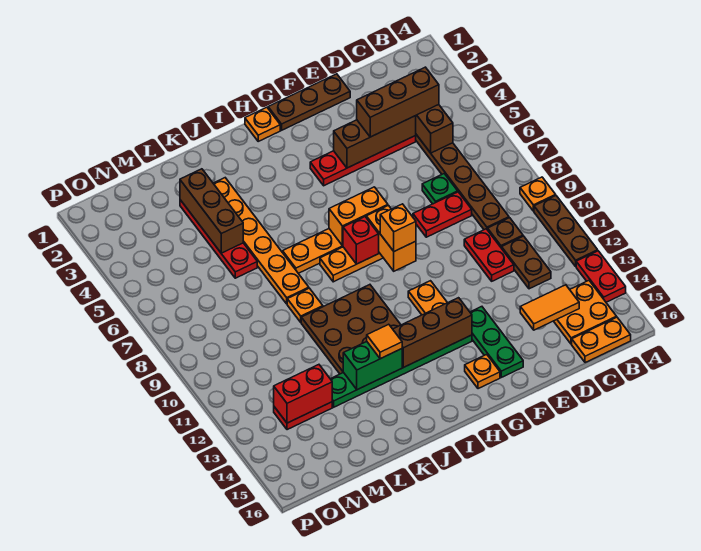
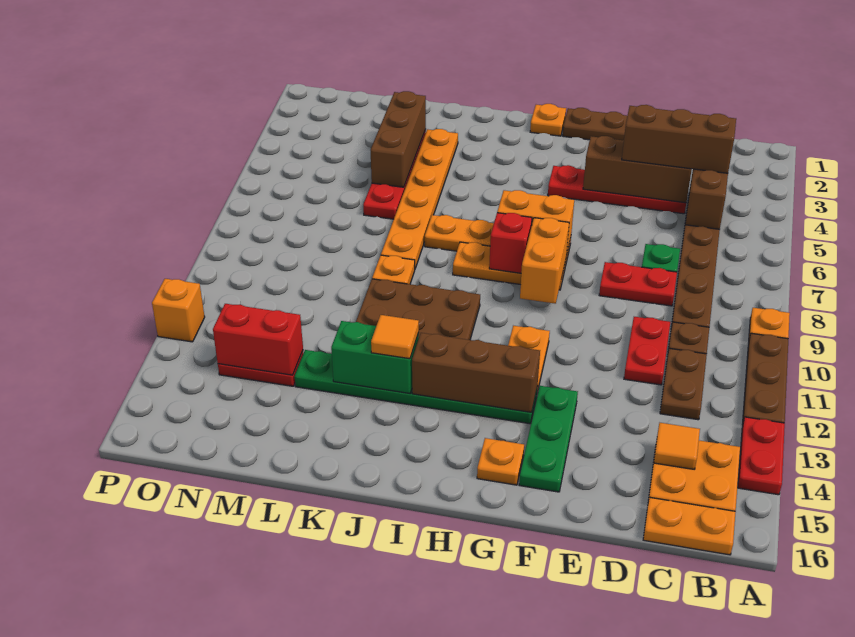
orange tile C14:D14 level 2 -> orange tile C14 level 2
orange brick G9 level 3 -> orange brick P12 level 1

